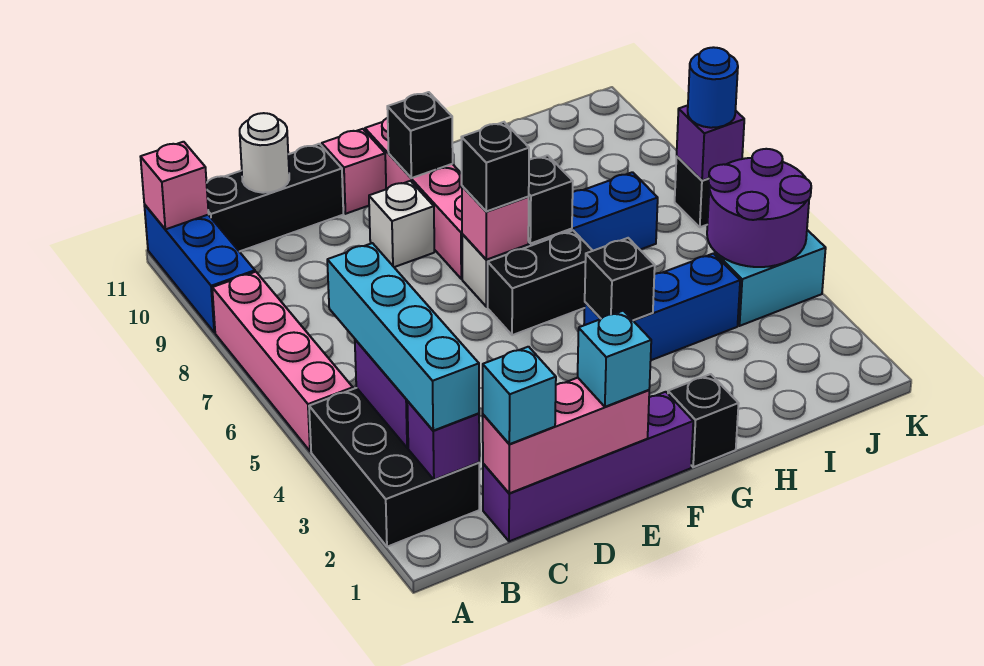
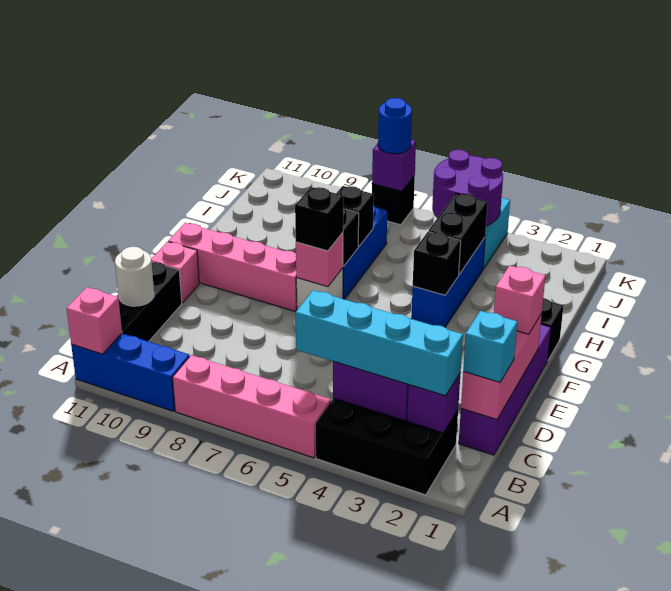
cyan brick E1 level 3 -> pink brick E1 level 3
white brick E9 level 1 -> none
black brick F6:G6 level 1 -> black brick H4:I4 level 2
black brick F10 level 2 -> black brick H7 level 2

